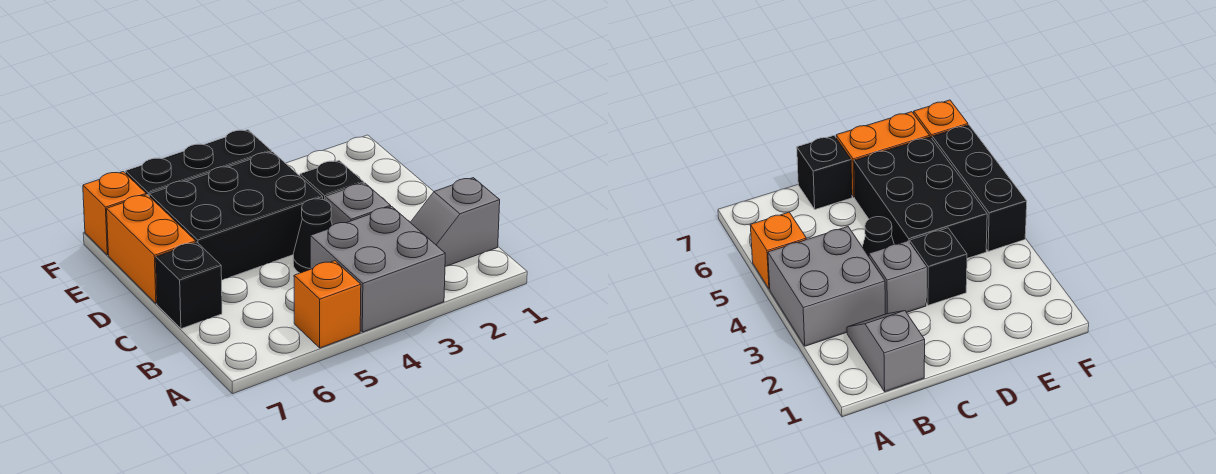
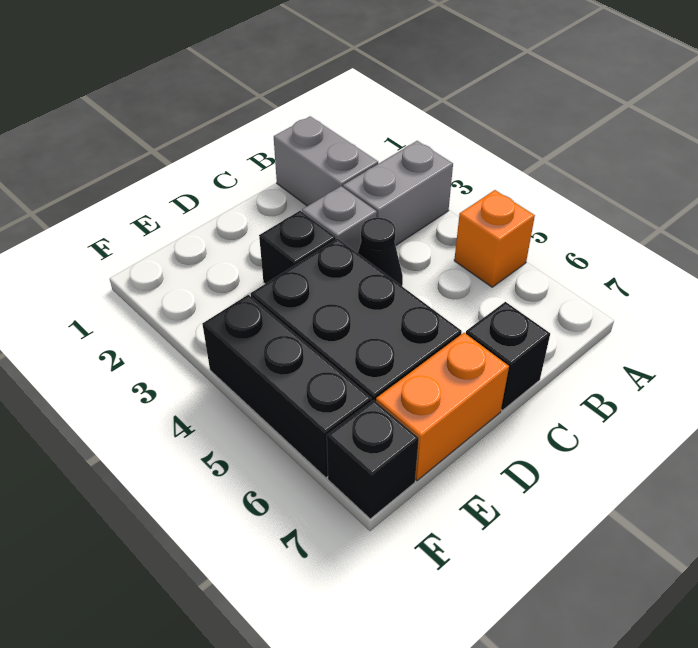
grey brick A3:B4 level 1 -> grey brick A3:B3 level 1
grey slope B1:B2 level 1 top 1 -> grey brick B1:B2 level 1
orange brick F7 level 1 -> black brick F7 level 1

